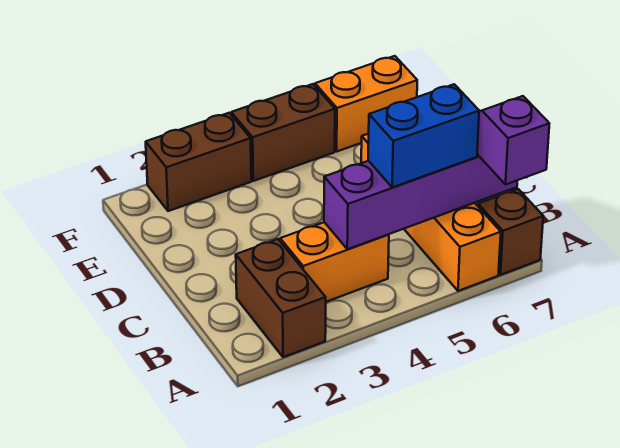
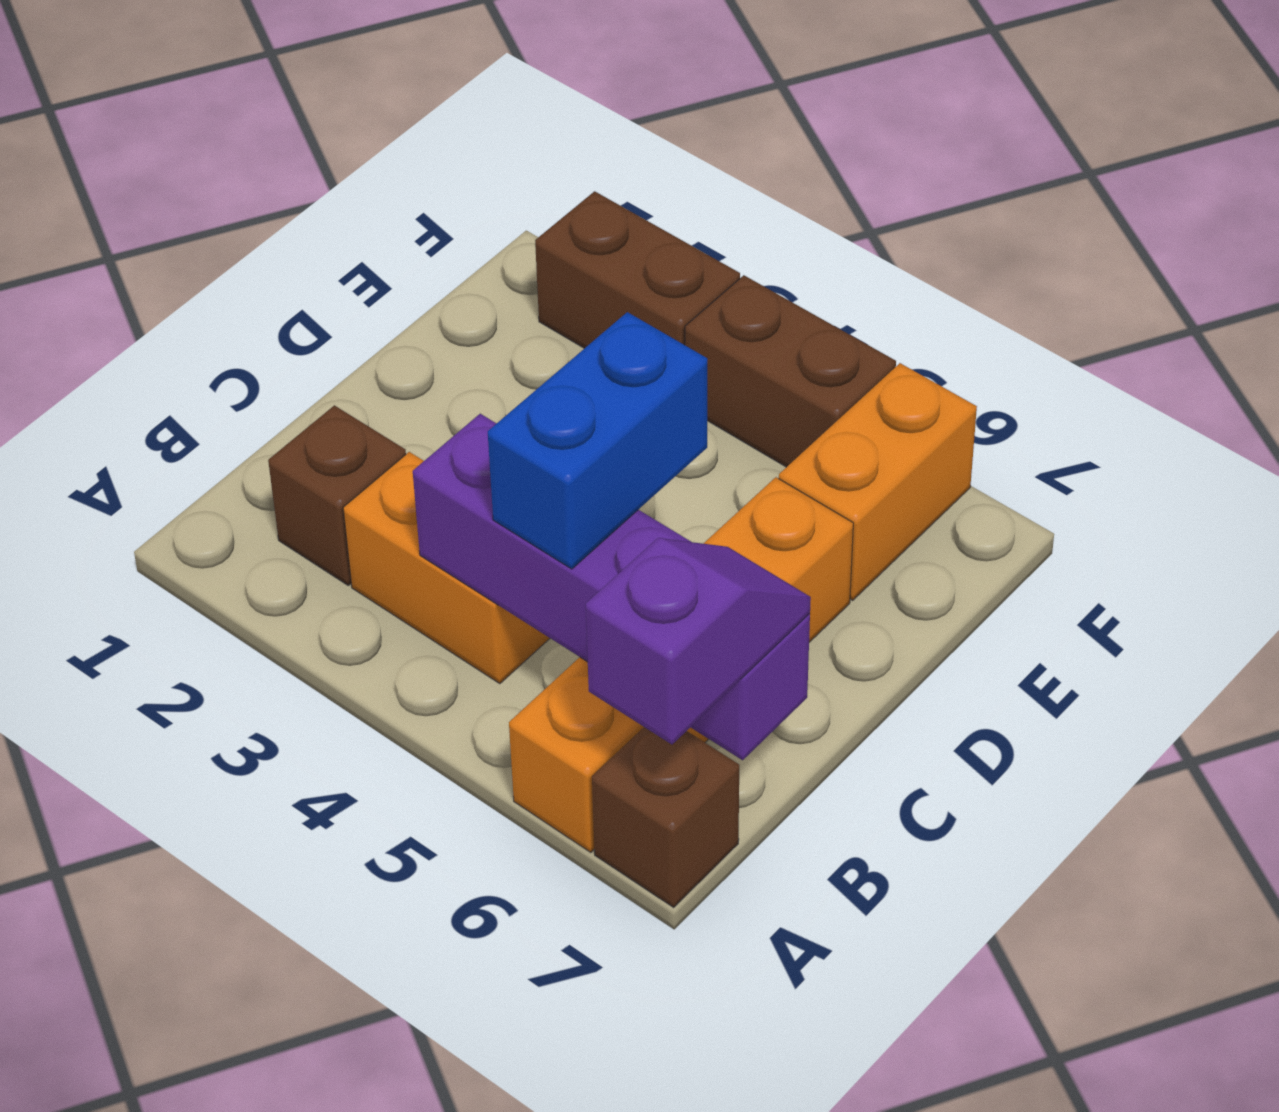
brown brick A2:B2 level 1 -> brown brick B2 level 1
blue brick B5:B6 level 3 -> blue brick B5:C5 level 3
orange brick F6:F7 level 1 -> orange brick E6:F6 level 1

